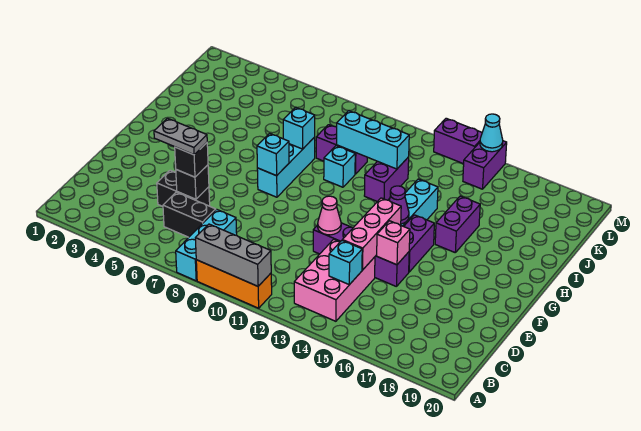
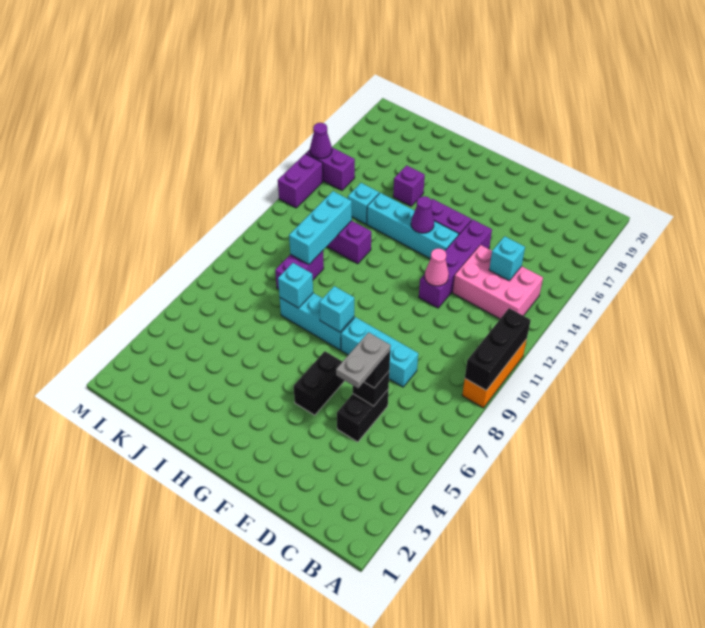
cyan brick A8:C8 level 1 -> cyan brick D8:F8 level 1
grey brick A9:A11 level 2 -> black brick A9:A11 level 2
black brick C6:C7 level 1 -> black brick F5:F6 level 1
pink brick D14:F14 level 2 -> none
pink brick E15 level 2 -> none
purple brick H16:I16 level 1 -> purple brick I16 level 1
cyan brick I10 level 1 -> cyan brick J14 level 1
cyan cone M15 level 2 -> purple cone M15 level 2

